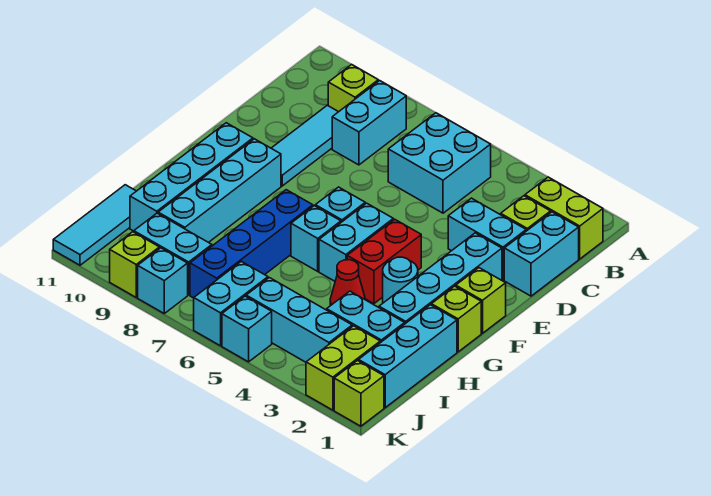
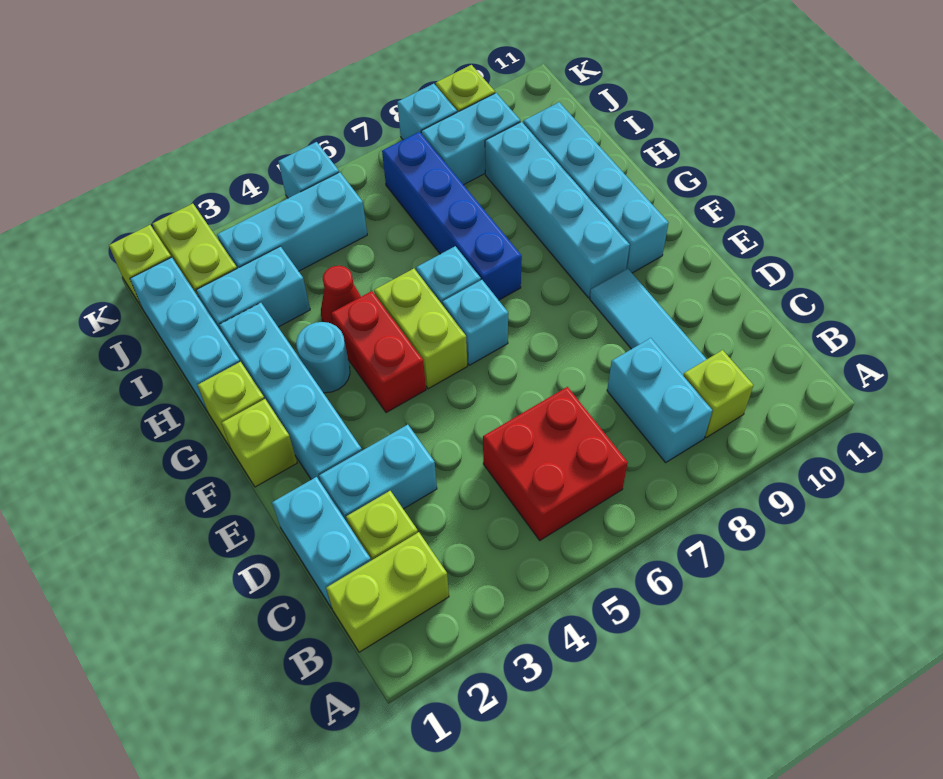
cyan brick B5:C6 level 1 -> red brick B5:C6 level 1
cyan brick F5:G5 level 1 -> lime brick F5:G5 level 1
cyan tile I11:K11 level 1 -> none
cyan brick J6:K6 level 1 -> none

